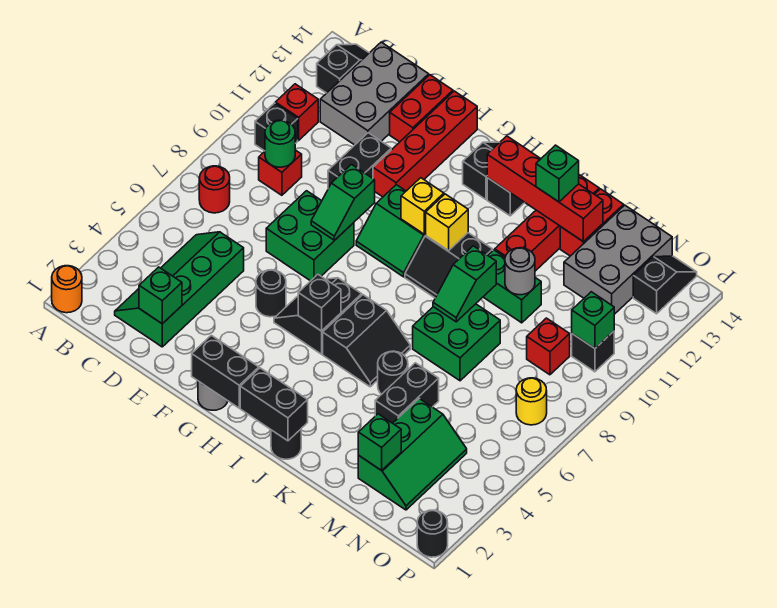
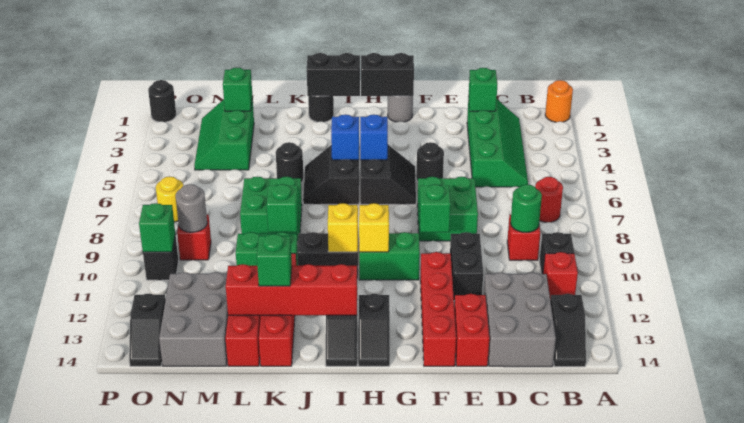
black brick H5 level 2 -> blue brick H5 level 2
none -> blue brick I5 level 2
black brick L4:L5 level 1 -> none
grey round brick L10 level 2 -> grey round brick N9 level 2

